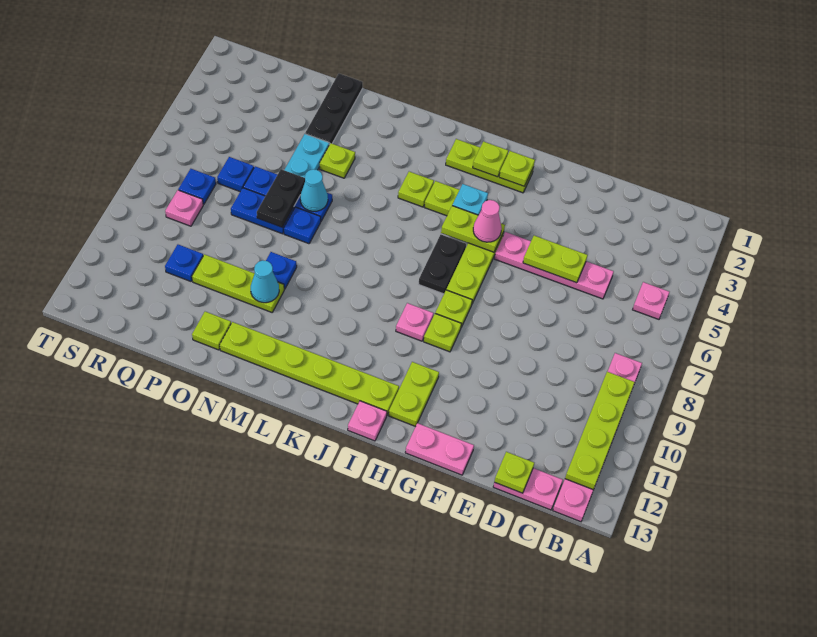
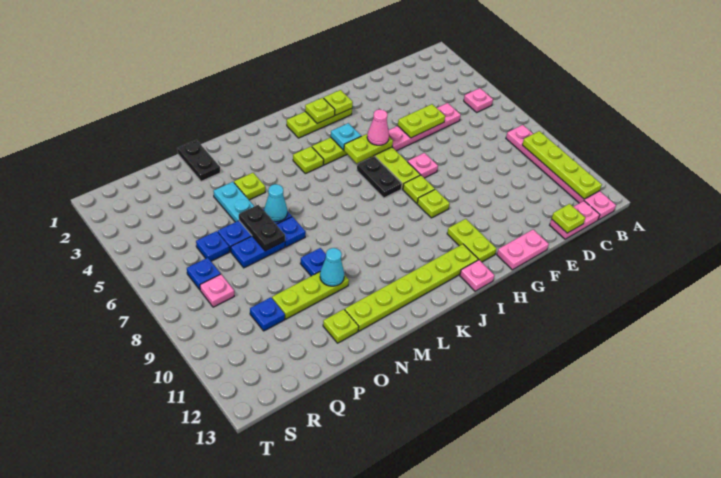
pink plate I9 level 1 -> pink plate G7 level 1
black plate O1:O3 level 1 -> black plate O1:O2 level 1

